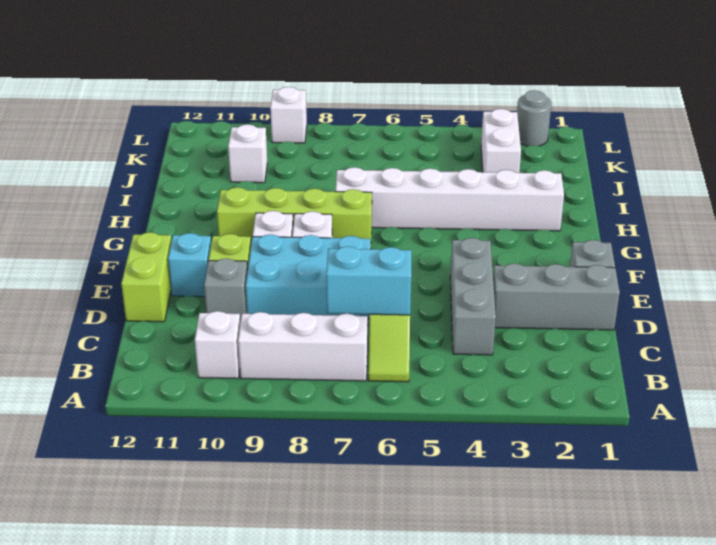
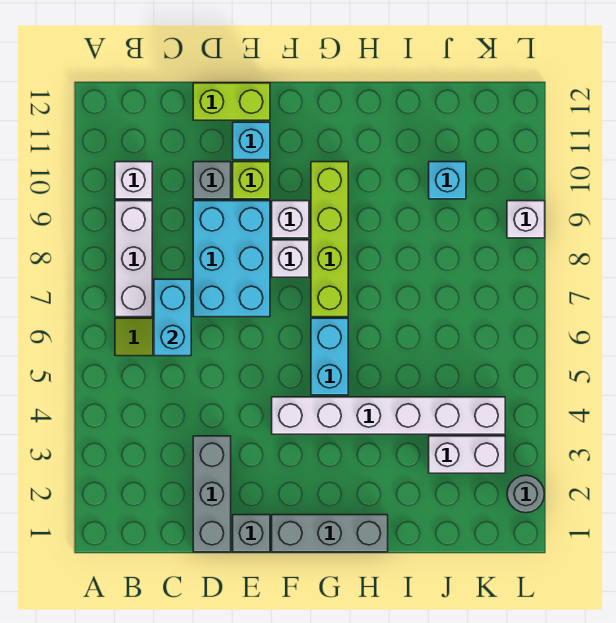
grey brick C4:E4 level 1 -> grey brick F1:H1 level 1
none -> cyan brick G5:G6 level 1
white brick H2:H7 level 1 -> white brick F4:K4 level 1
white brick J10 level 1 -> cyan brick J10 level 1

